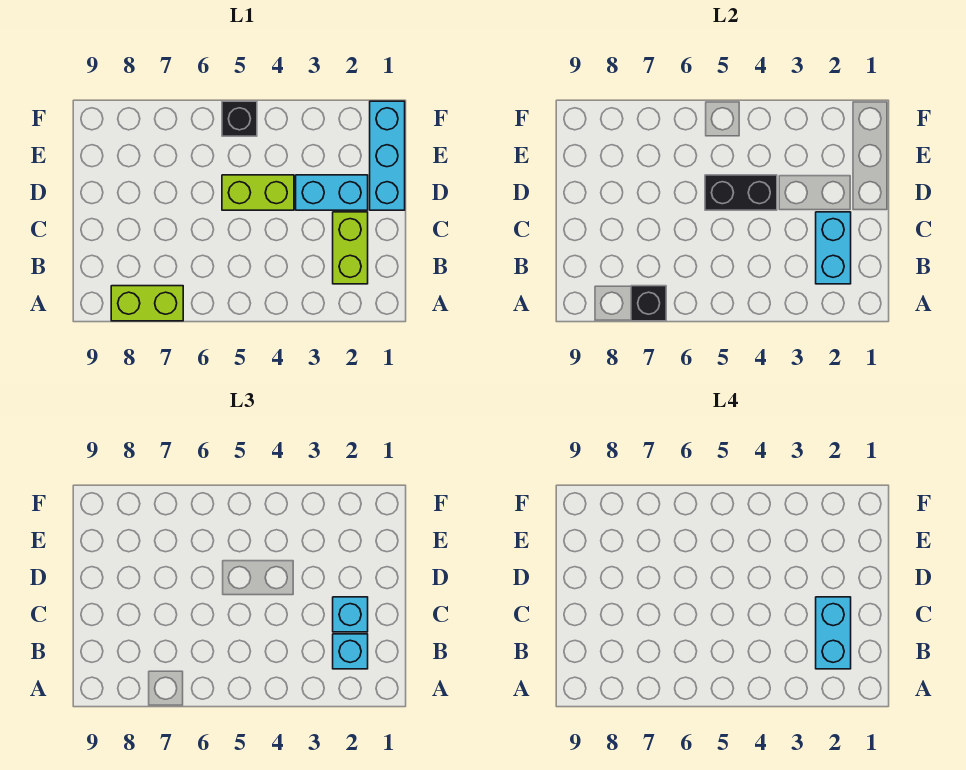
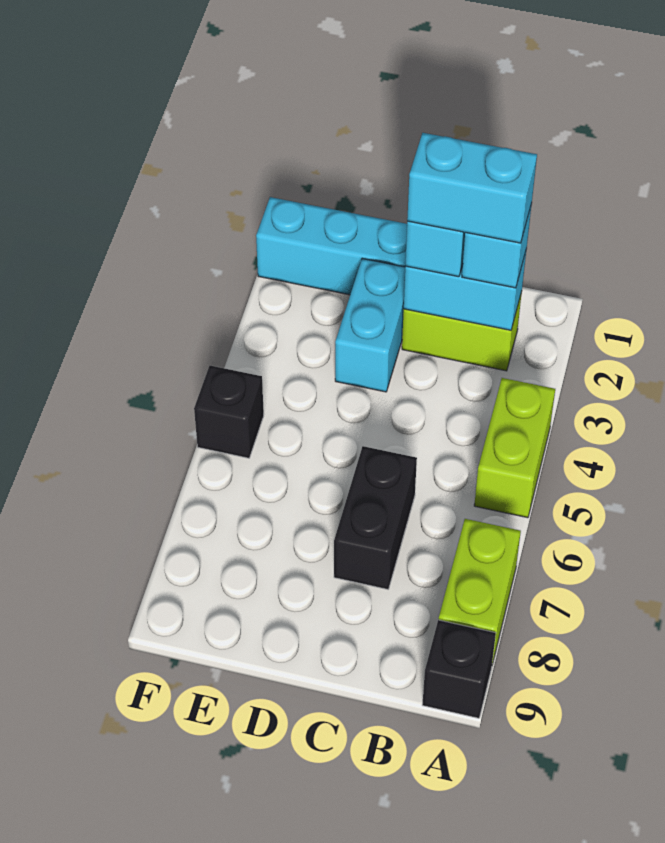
black brick A7 level 2 -> black brick A9 level 1
lime brick D4:D5 level 1 -> lime brick A4:A5 level 1
black brick D4:D5 level 2 -> black brick C6:C7 level 1

